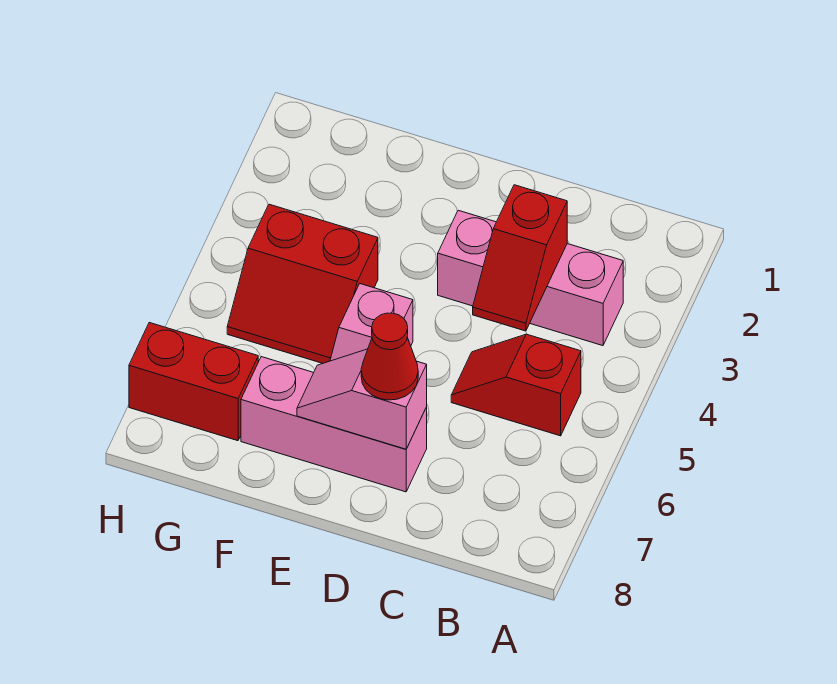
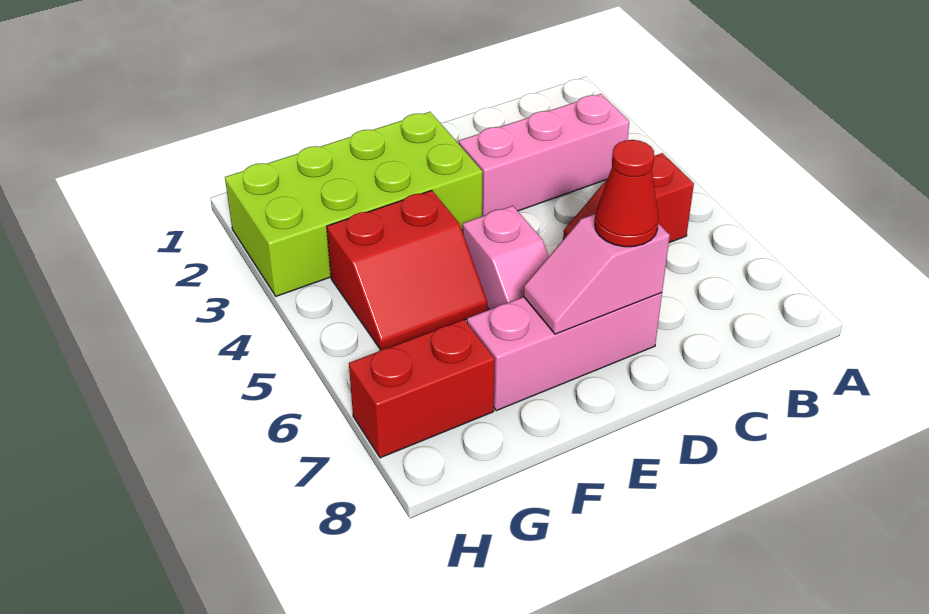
red slope C3:C4 level 2 top 3 -> none
none -> lime brick E2:H3 level 1

